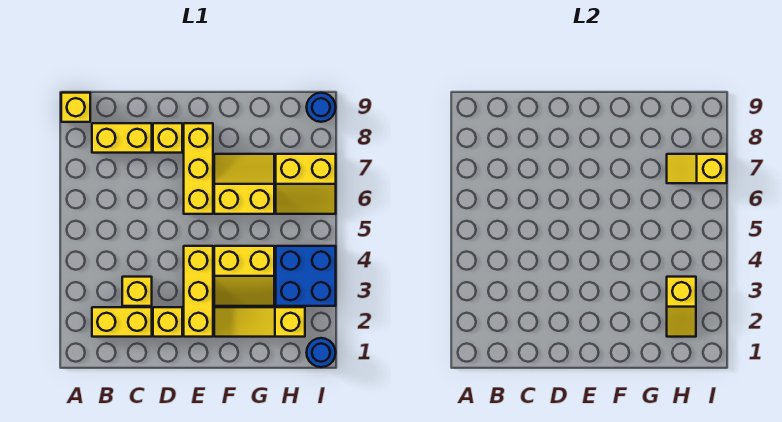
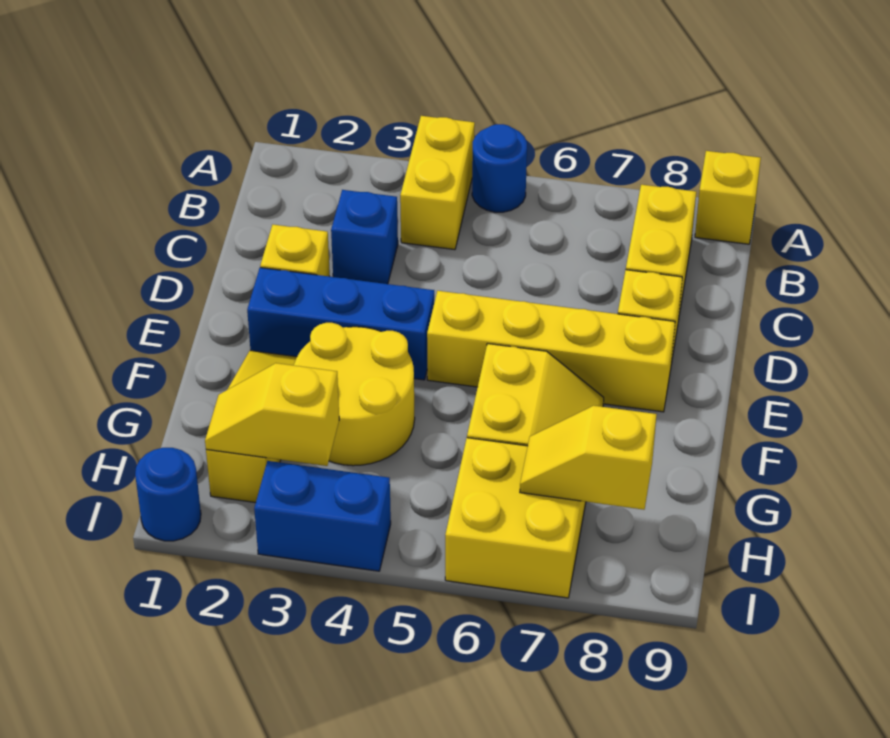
yellow brick B2:C2 level 1 -> yellow brick A4:B4 level 1
yellow brick C3 level 1 -> blue brick C3 level 1
yellow brick E2:E4 level 1 -> blue brick E2:E4 level 1
yellow brick E6:E8 level 1 -> yellow brick E5:E8 level 1
yellow slope F3:G4 level 1 top 4 -> yellow round brick F3:G4 level 1
blue brick H3:I4 level 1 -> blue brick I3:I4 level 1
yellow slope H6:I7 level 1 top 7 -> yellow brick H6:I7 level 1
yellow slope H7:I7 level 2 top I -> yellow slope H7:H8 level 2 top 8
blue round brick I9 level 1 -> blue round brick A5 level 1

